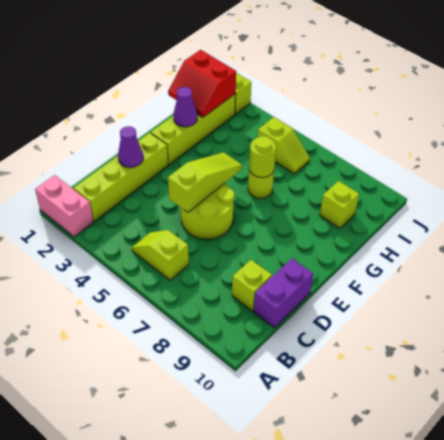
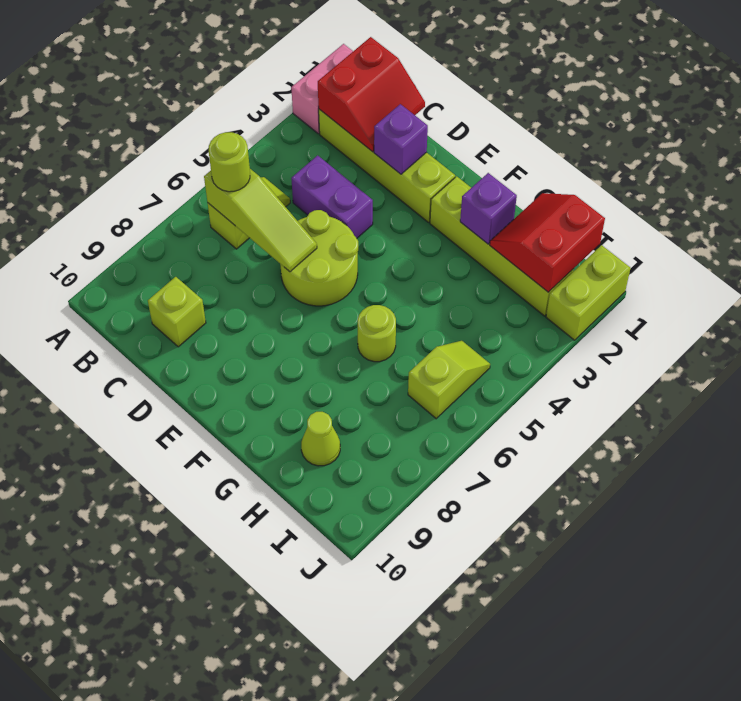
none -> red slope B1:C2 level 2 top B
purple brick C10:D10 level 1 -> purple brick C4:D4 level 1
purple cone D2 level 2 -> purple brick D2 level 2
lime slope D5:F5 level 2 top D -> lime slope B6:D6 level 2 top B
purple cone G2 level 2 -> purple brick G2 level 2
lime round brick G6 level 2 -> lime round brick B6 level 3
lime brick H9 level 1 -> lime cone H9 level 1
lime slope I5:I6 level 1 top 5 -> lime slope I5:I6 level 1 top 6

